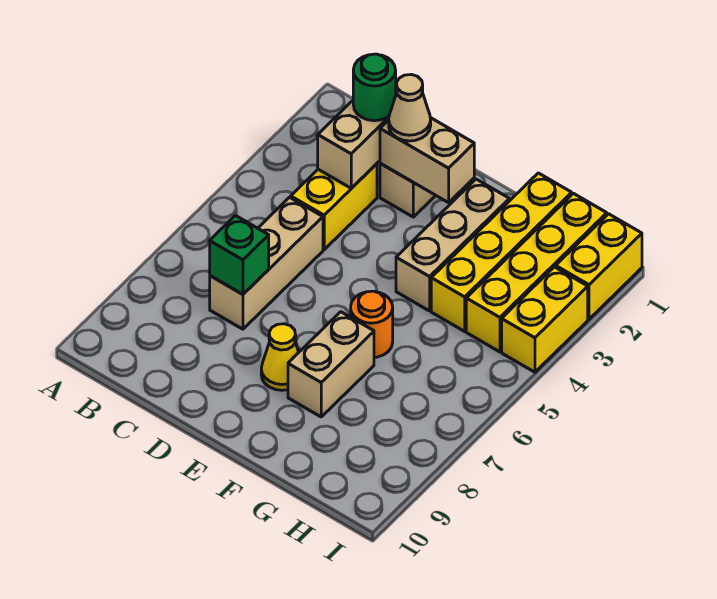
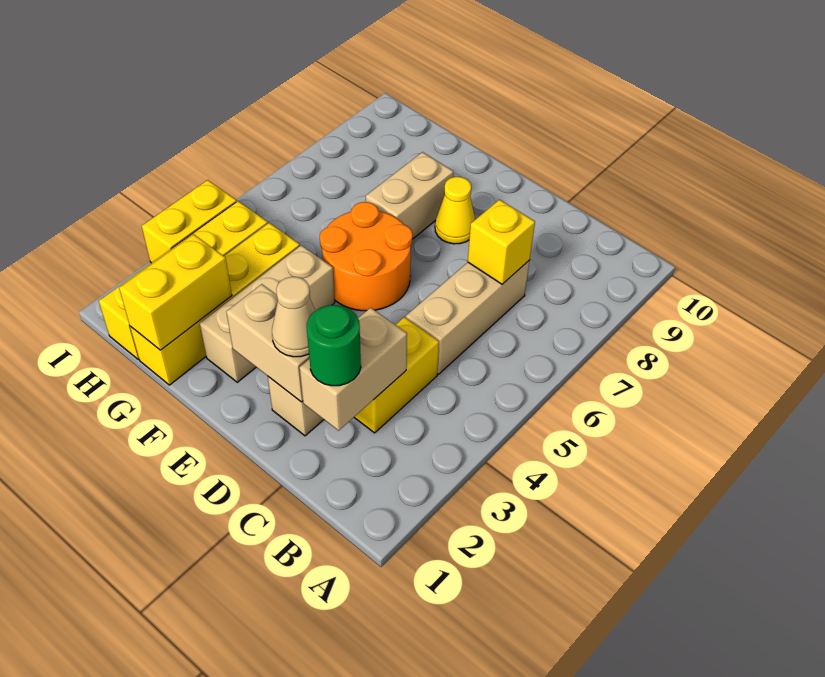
green brick C7 level 2 -> yellow brick C7 level 2
orange round brick F6 level 1 -> orange round brick E5:F6 level 1
yellow brick I1:I2 level 1 -> yellow brick G1:G2 level 2

